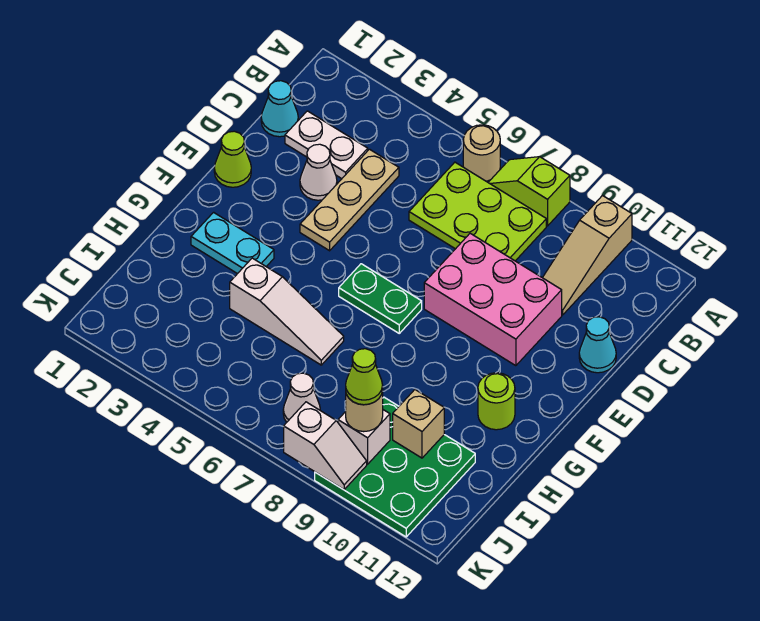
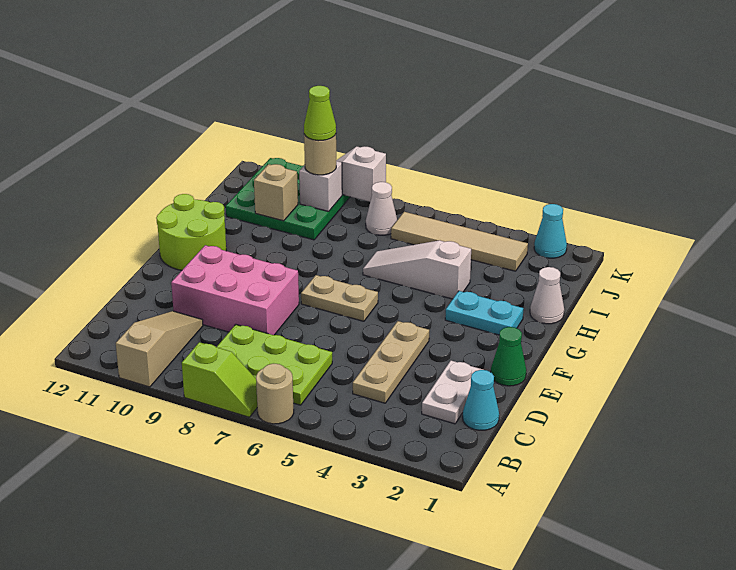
white plate C2:C3 level 1 -> white plate C2:D2 level 1
white cone D3 level 1 -> white cone H1 level 1
cyan cone D12 level 1 -> cyan cone K2 level 1
lime cone E1 level 1 -> green cone E1 level 1
green plate F6:F7 level 1 -> tan plate F6:F7 level 1
lime round brick G11 level 1 -> lime round brick F11:G12 level 1
none -> tan tile J3:J6 level 1

